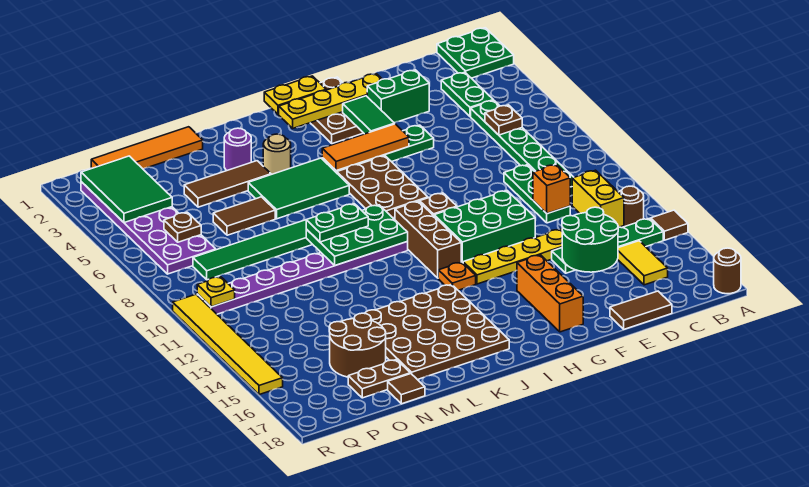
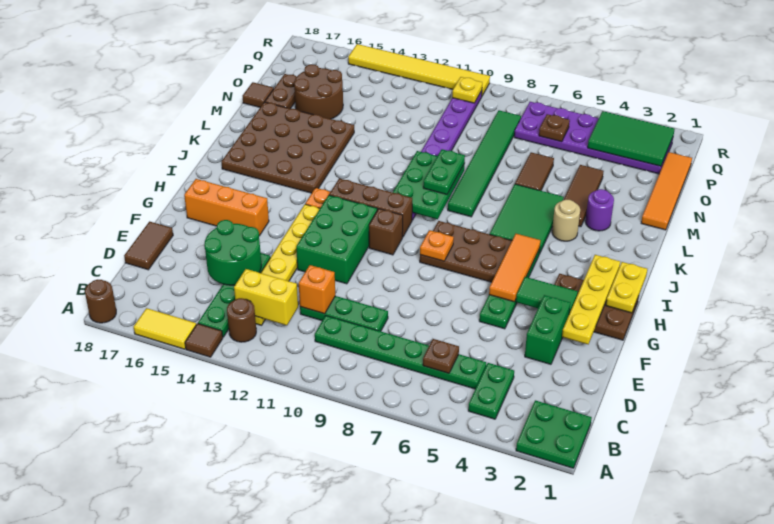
green plate C3:C4 level 1 -> green plate B4:C4 level 1
yellow tile C15:C16 level 1 -> yellow tile A15:A16 level 1
none -> orange plate H8 level 2

